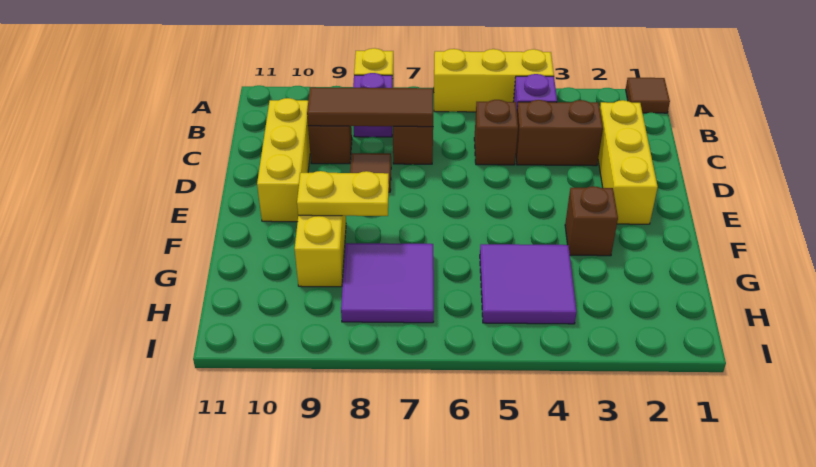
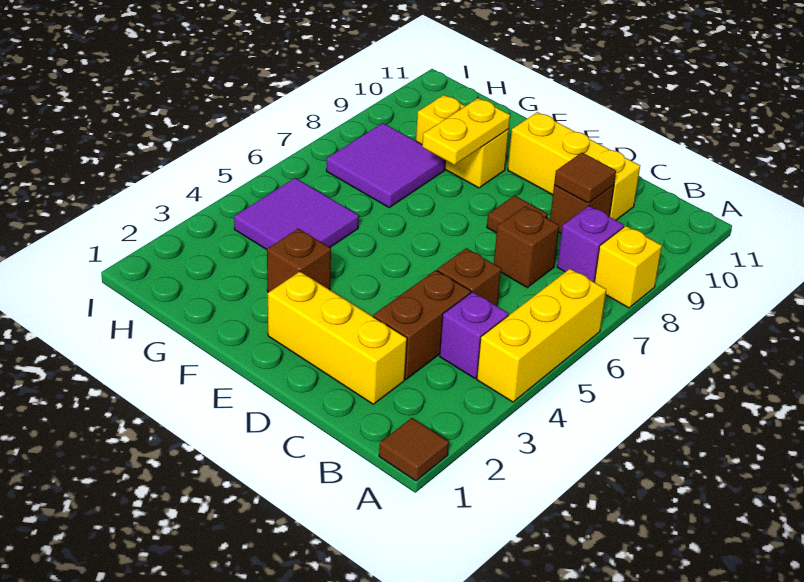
brown tile C7:C9 level 2 -> brown tile C9 level 2

